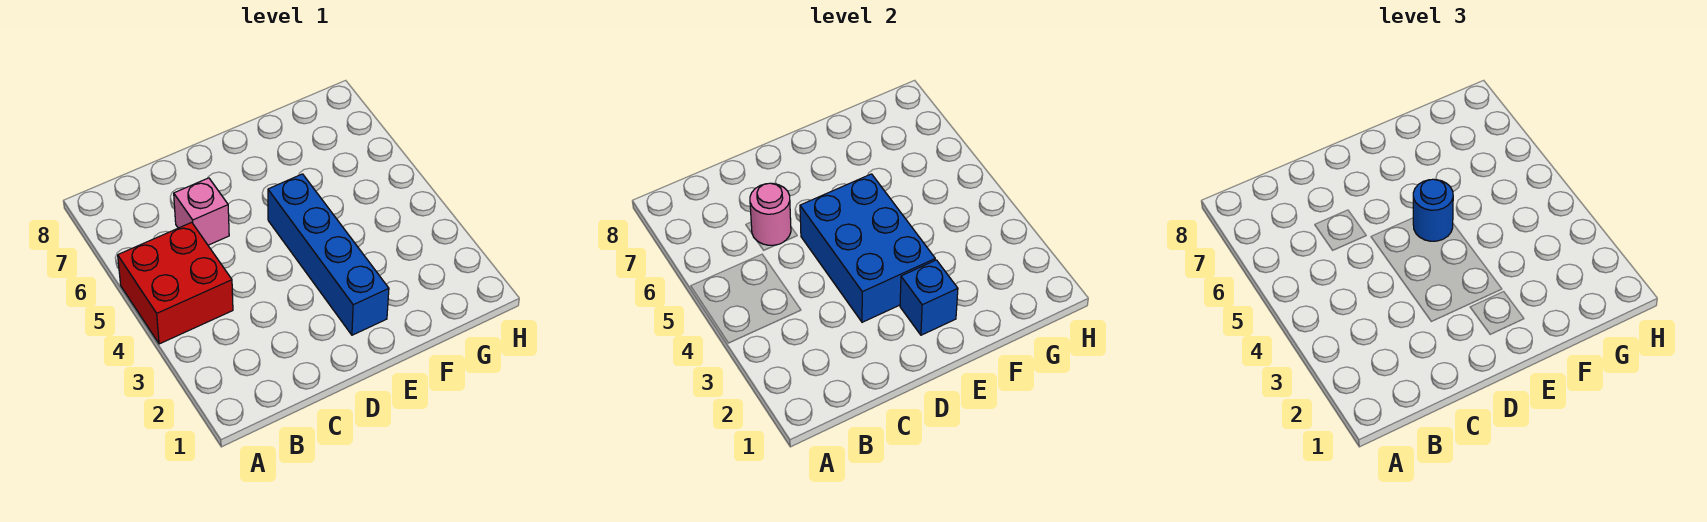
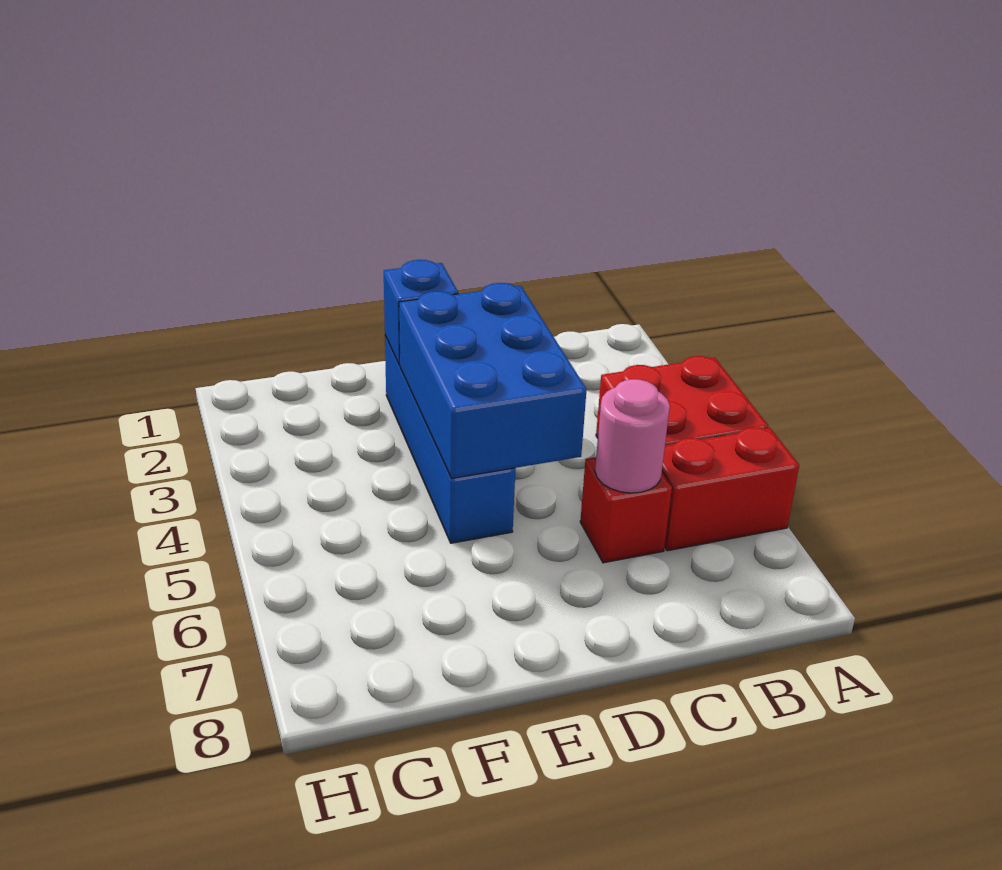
none -> red brick A6:B6 level 1
pink brick C6 level 1 -> red brick C6 level 1
blue round brick E5 level 3 -> none

